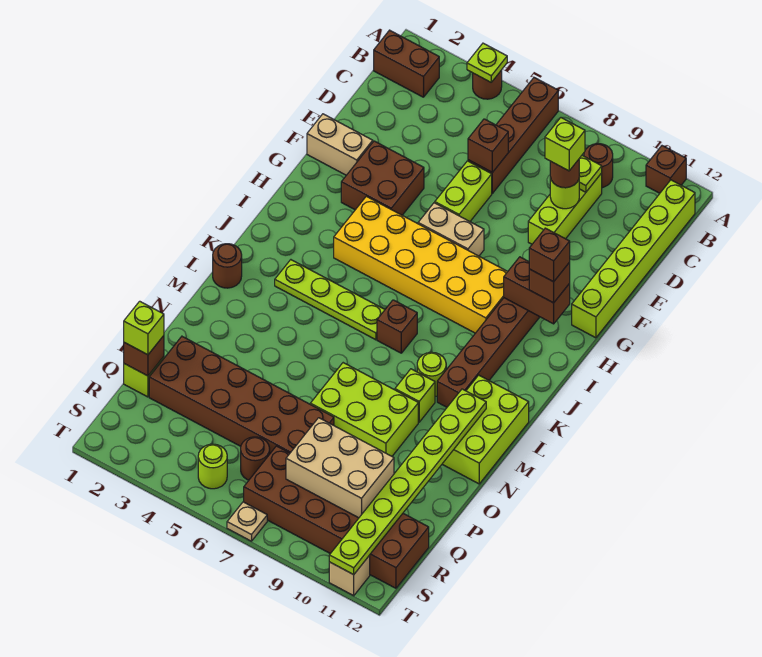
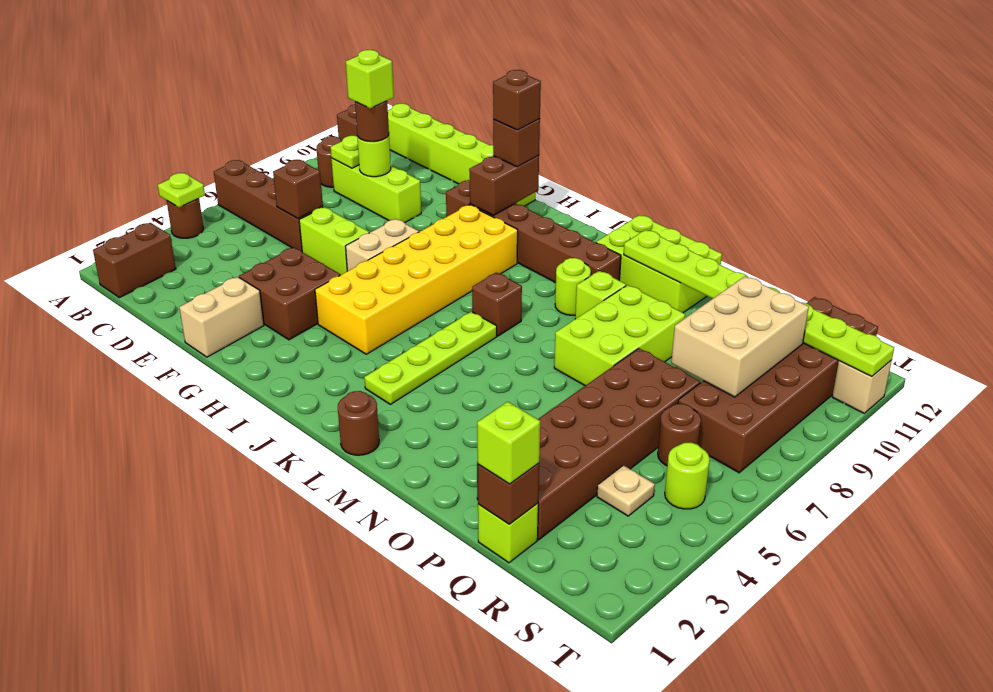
tan plate T7 level 1 -> tan plate R4 level 1

